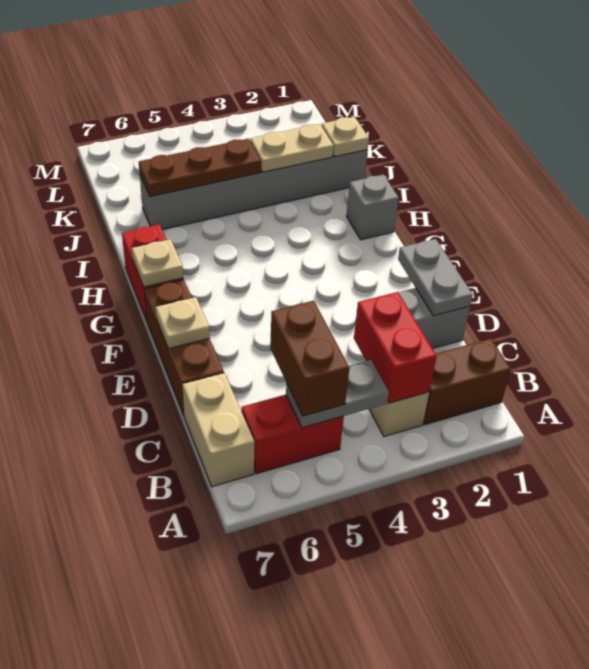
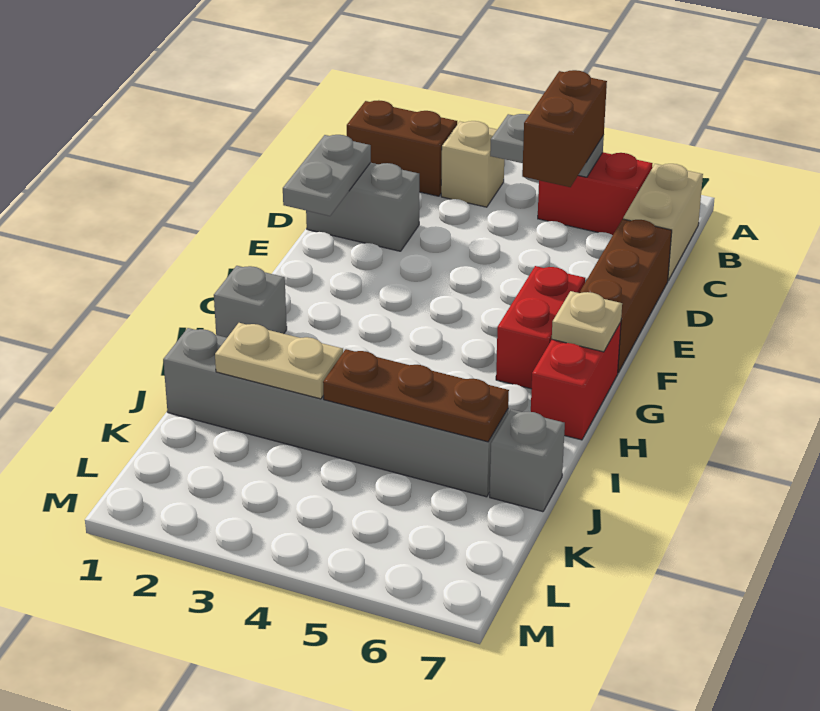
red brick B3:C3 level 2 -> red brick F6:G6 level 1
tan plate E7 level 2 -> none
tan plate J1 level 2 -> none
none -> grey brick J7 level 1

